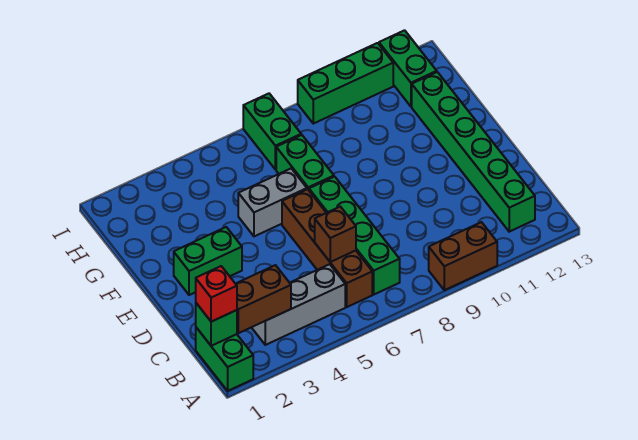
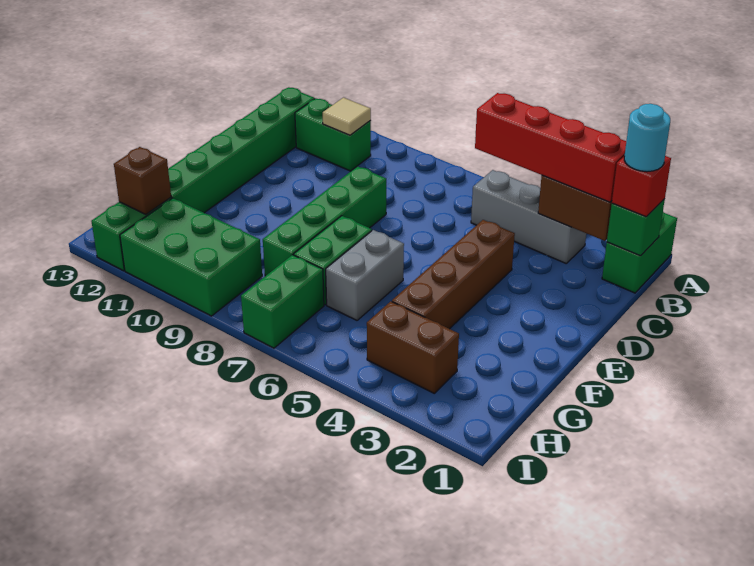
brown brick A9:A10 level 1 -> brown brick H3:H4 level 1
none -> cyan round brick B1 level 4
none -> red brick B2:B5 level 3
brown brick B6:E6 level 1 -> brown brick D4:G4 level 1
green brick B7:E7 level 1 -> green brick D8:G8 level 1
none -> tan tile B10 level 2
brown brick C6 level 2 -> brown brick H12 level 2
green brick E2:E3 level 1 -> green brick B10:B11 level 1
grey brick F5:F6 level 1 -> grey brick F6:G6 level 1
green brick I9:I11 level 1 -> green brick H9:I11 level 1

